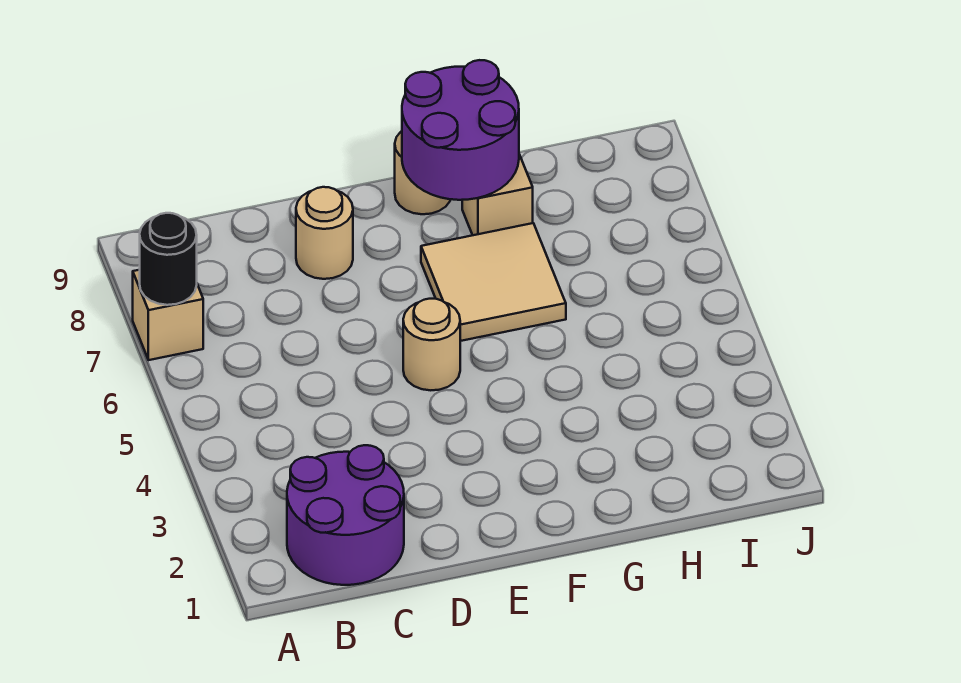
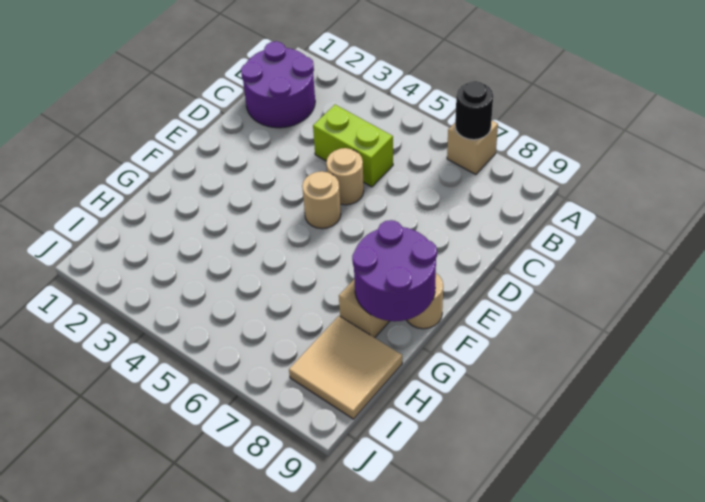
none -> lime brick C4:C5 level 1
tan round brick D8 level 1 -> tan round brick D5 level 1
tan tile F6:G7 level 1 -> tan tile H8:I9 level 1

